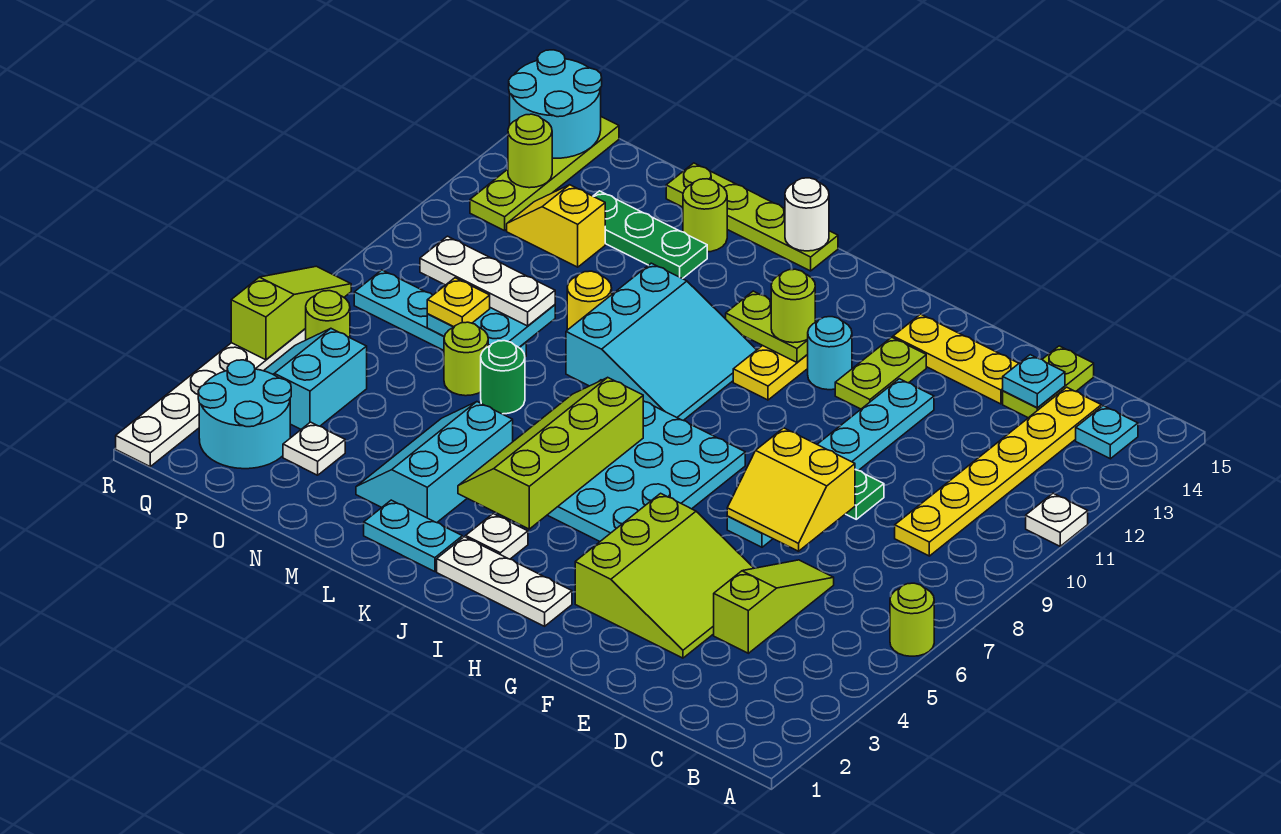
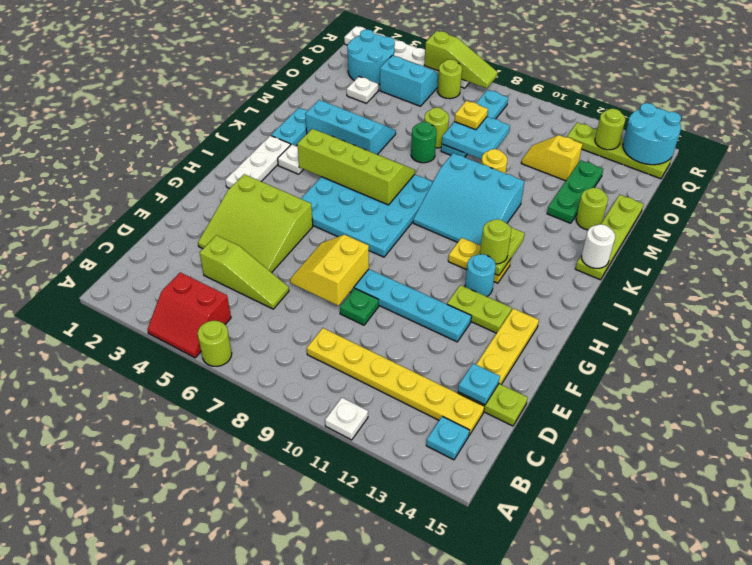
none -> red slope A4:B5 level 1 top B
white plate N9:P9 level 3 -> none
yellow slope O12:P12 level 1 top O -> yellow slope O11:O12 level 1 top 12

